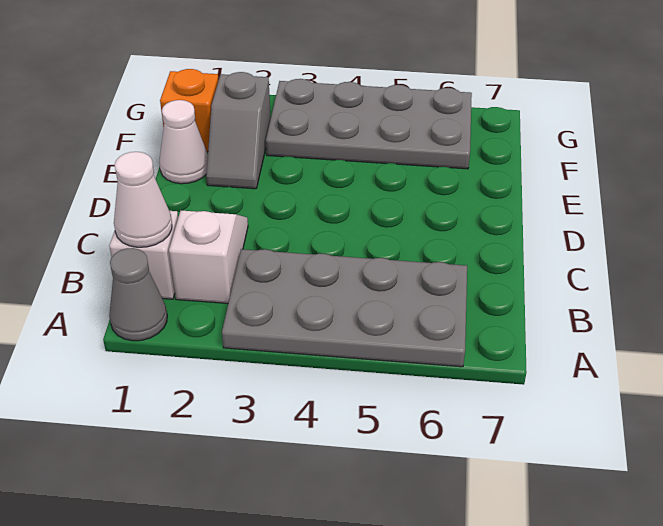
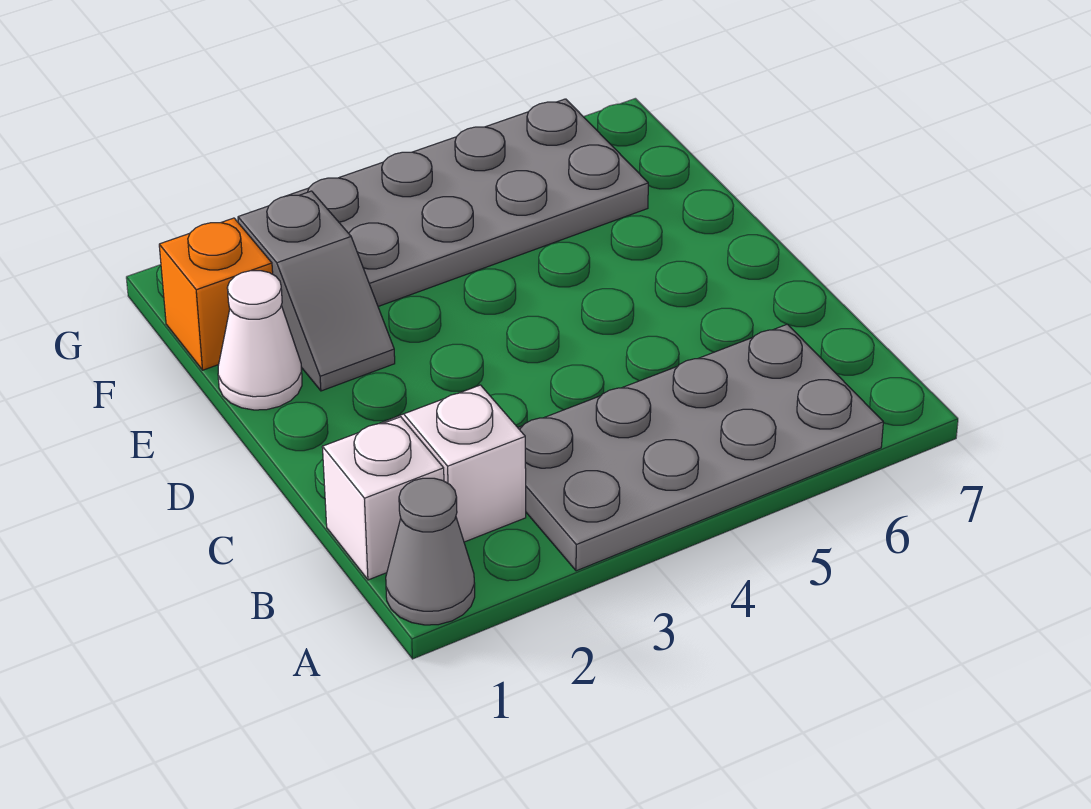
white cone B1 level 2 -> none

